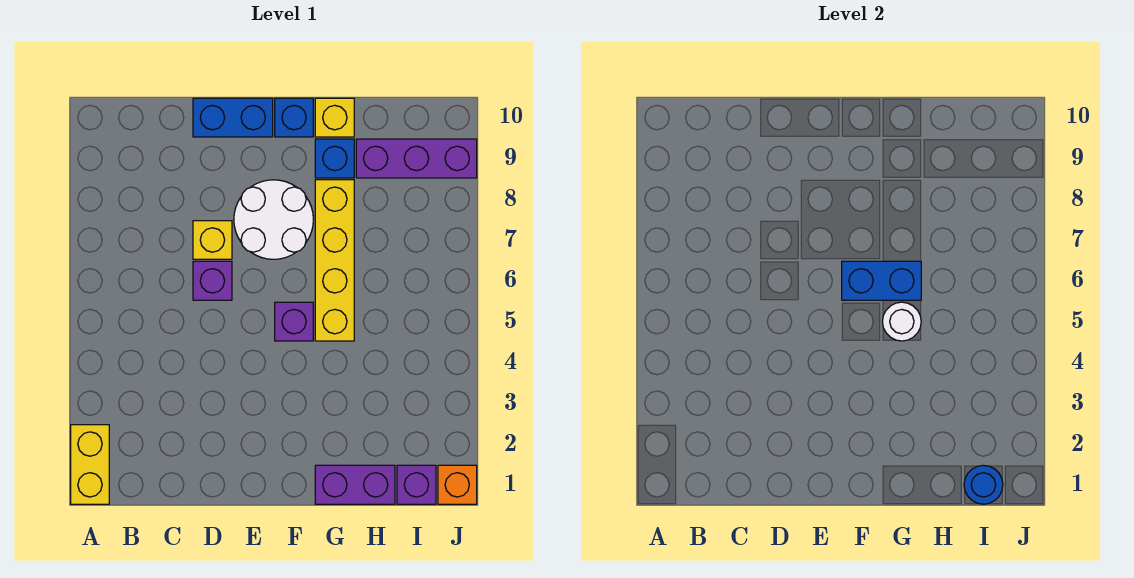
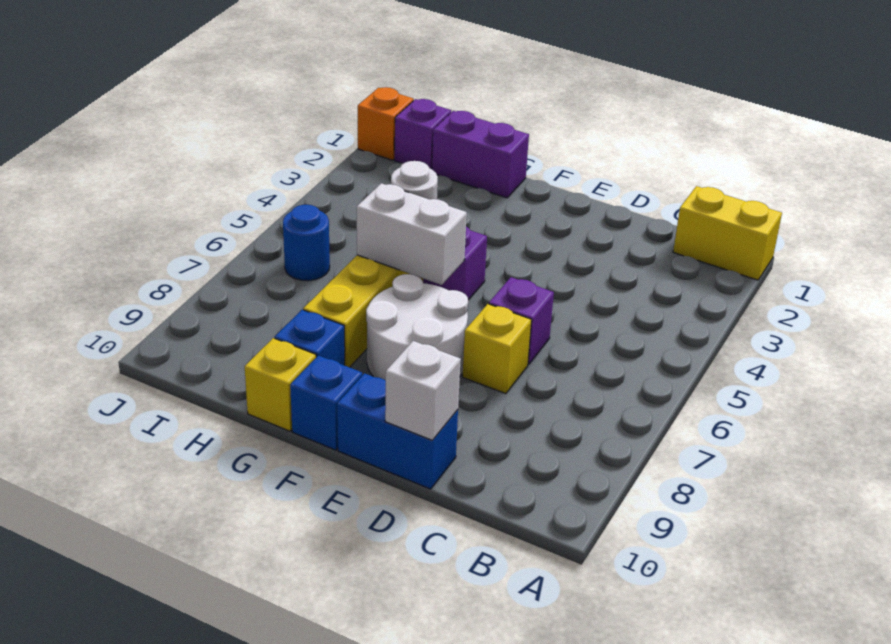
yellow brick A1:A2 level 1 -> yellow brick A1:B1 level 1
none -> white brick D10 level 2
blue brick F6:G6 level 2 -> white brick F6:G6 level 2
purple brick H9:J9 level 1 -> none
blue round brick I1 level 2 -> blue round brick I6 level 1

